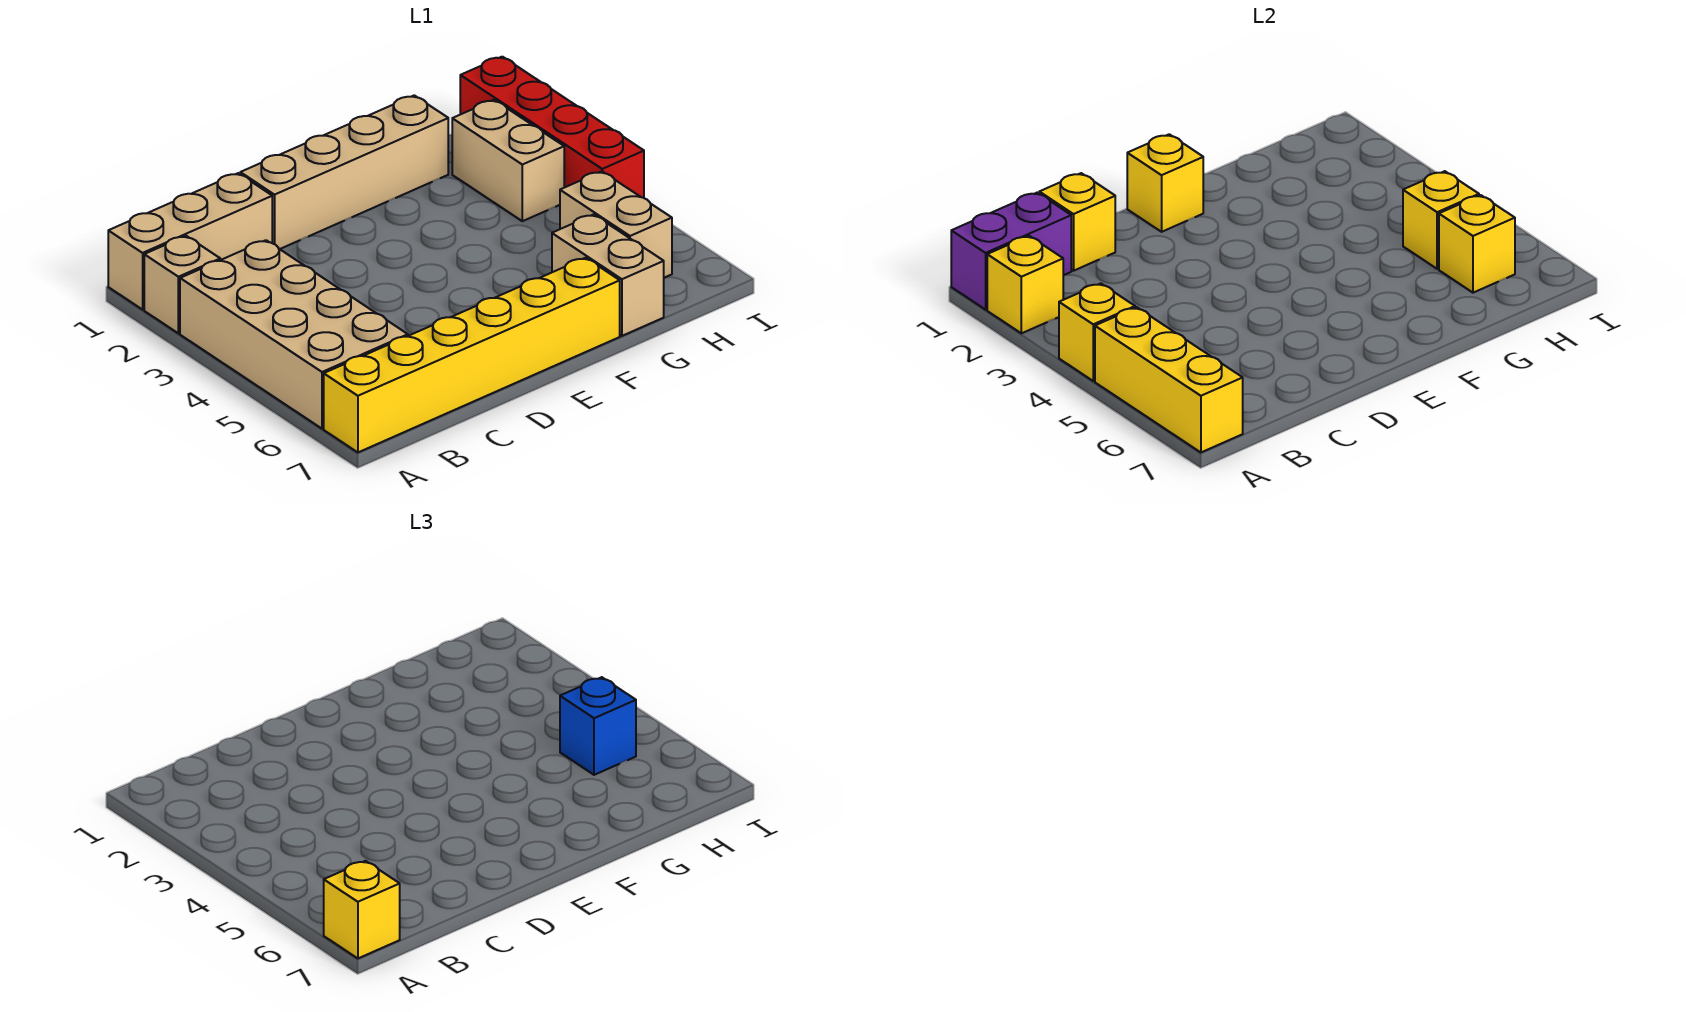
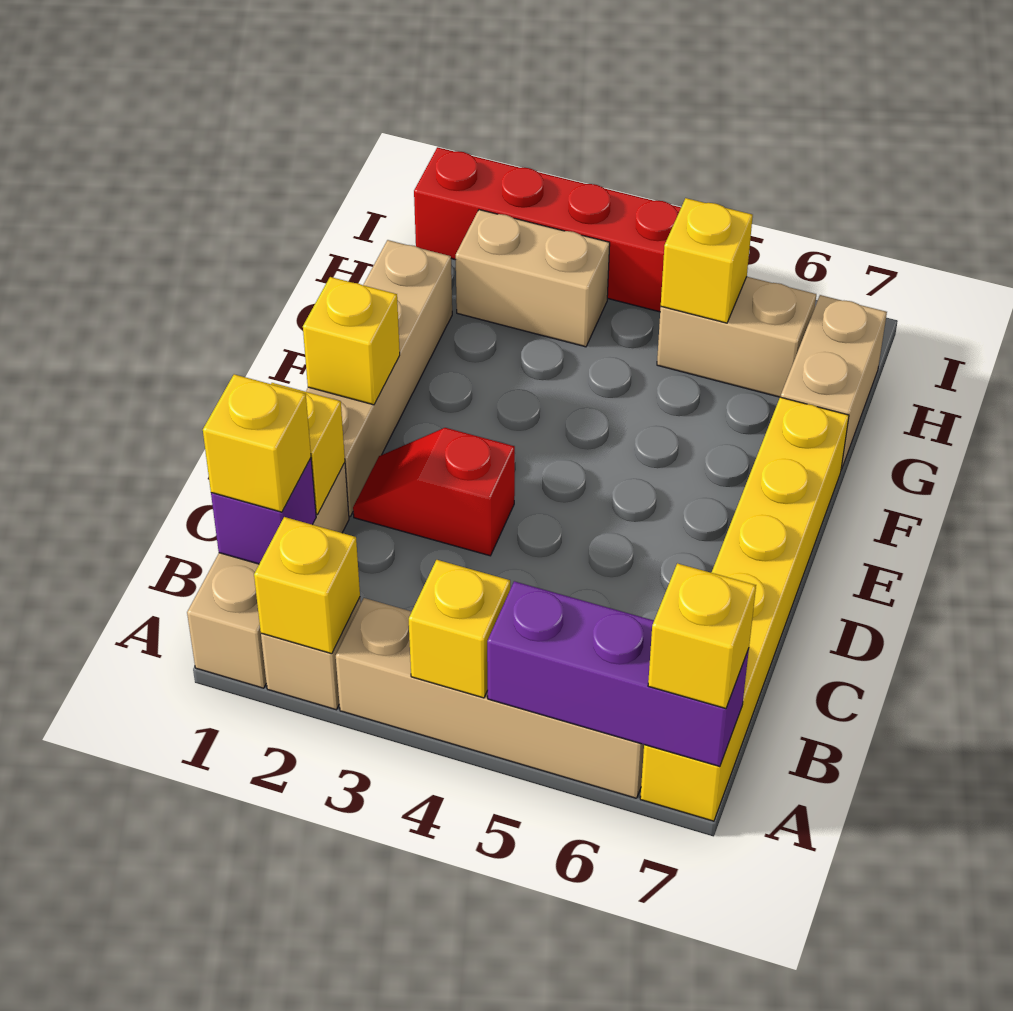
purple brick A1:B1 level 2 -> purple brick B1 level 2
tan brick A3:B6 level 1 -> tan brick A3:A6 level 1
yellow brick A5:A7 level 2 -> purple brick A5:A7 level 2
none -> red slope D2:D3 level 1 top 3
tan brick G6:G7 level 1 -> tan brick G7:H7 level 1
blue brick H5 level 3 -> none
yellow brick H6 level 2 -> yellow brick B1 level 3

